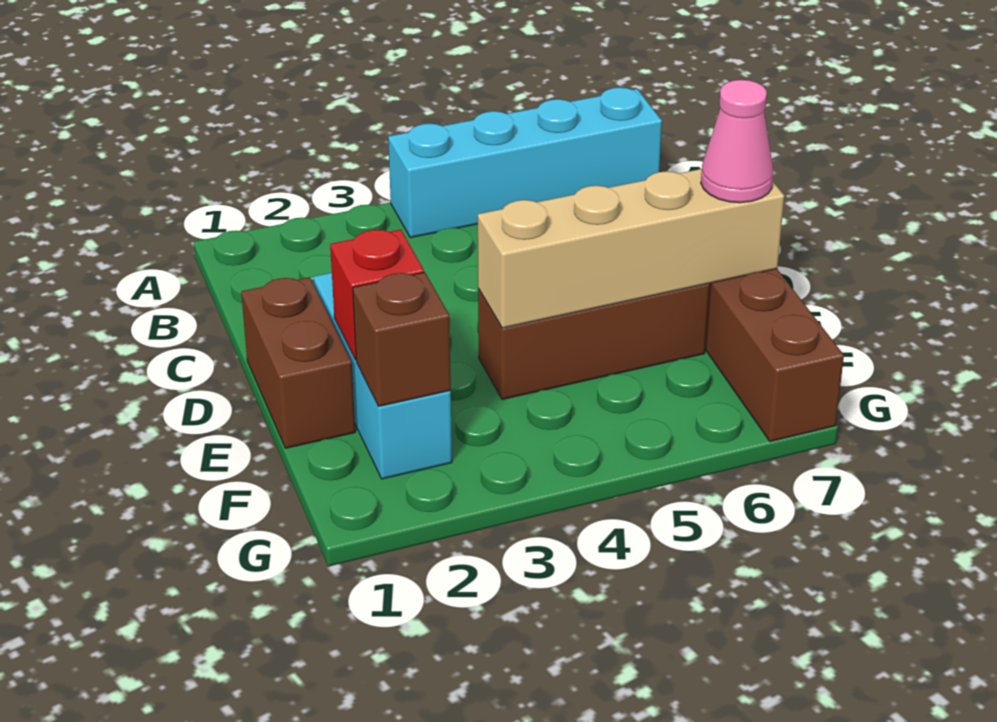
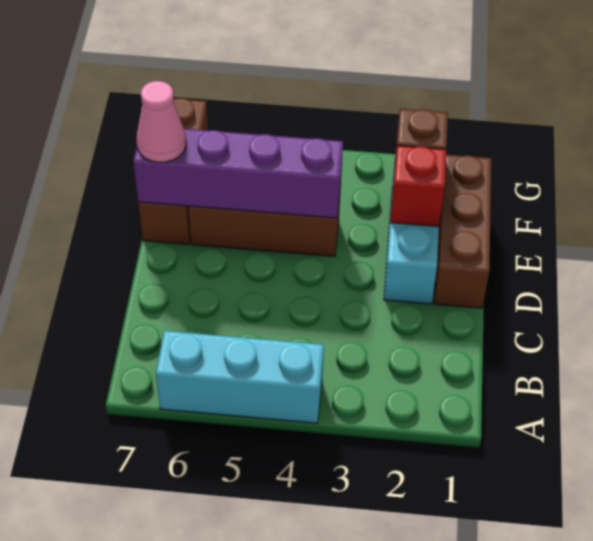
cyan brick A4:A7 level 1 -> cyan brick A4:A6 level 1
brown brick D1:E1 level 1 -> brown brick D1:F1 level 1
tan brick E4:E7 level 2 -> purple brick E4:E7 level 2

